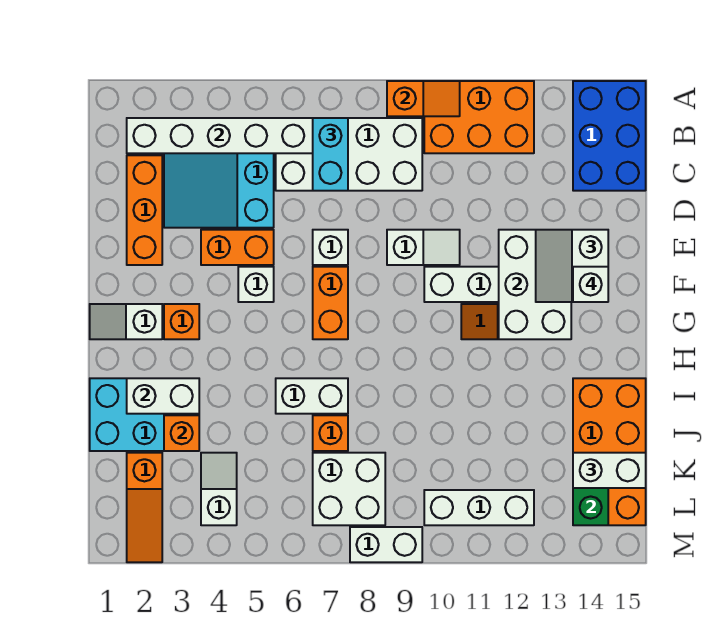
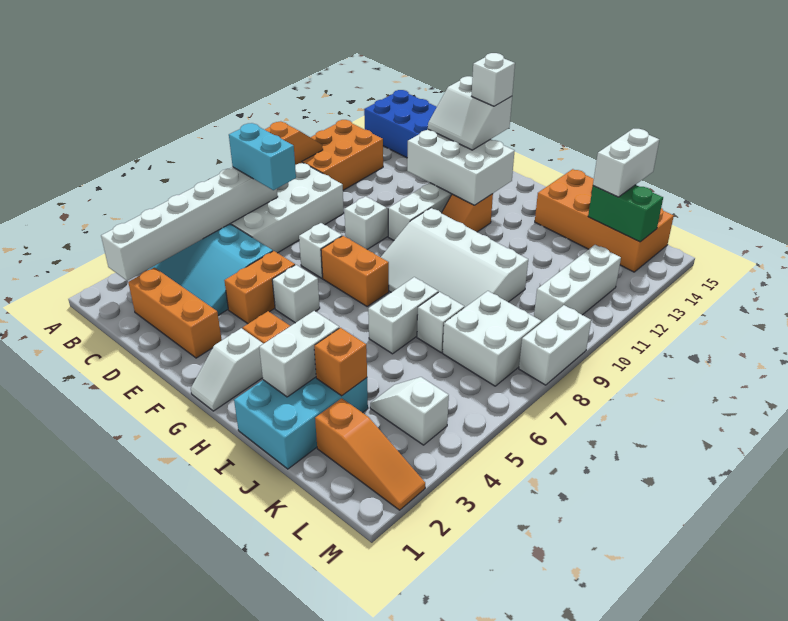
none -> white slope G8:J10 level 1 top 10
orange brick J7 level 1 -> white brick J7 level 1

